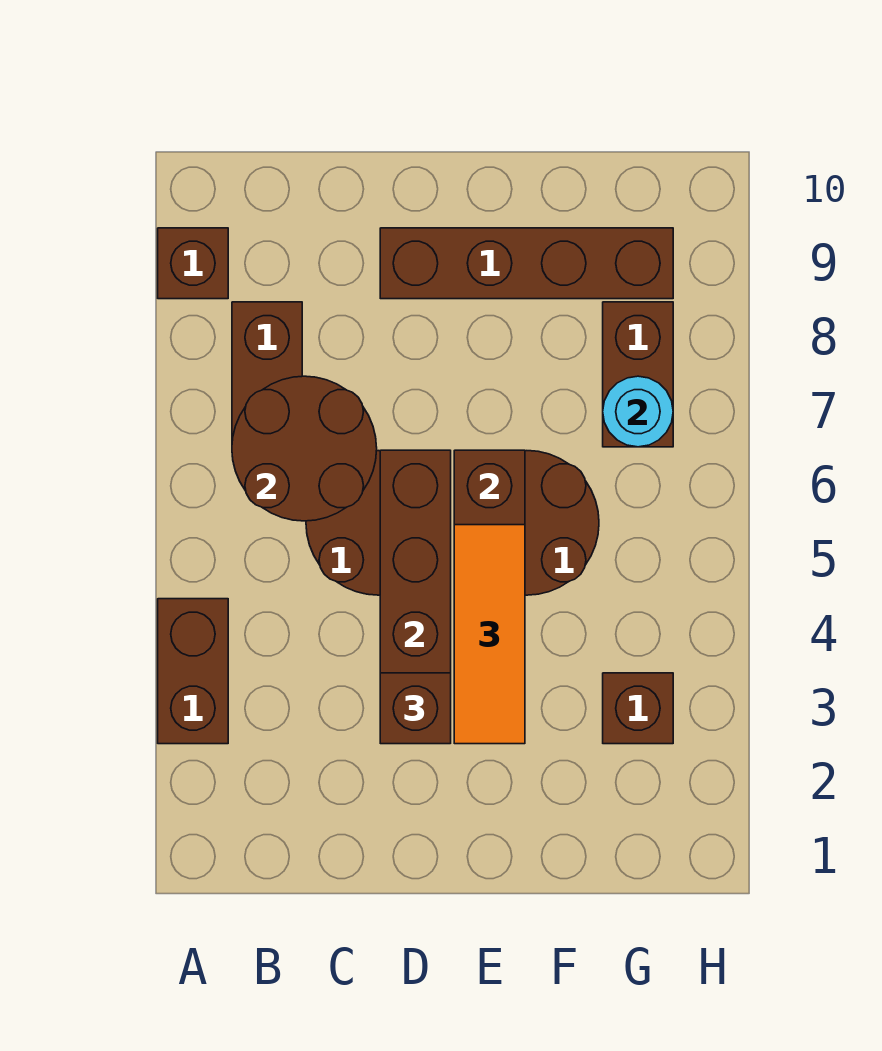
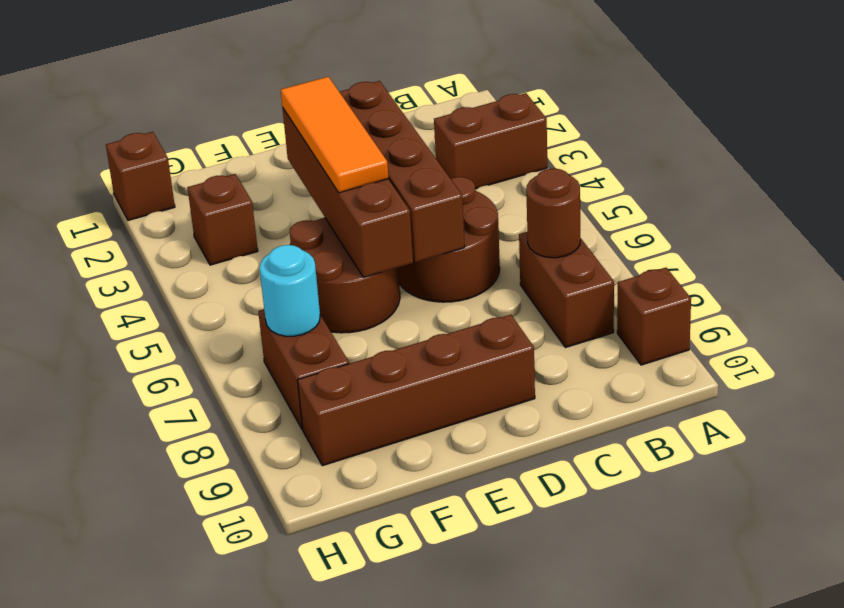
brown brick A3:A4 level 1 -> brown brick A3:B3 level 1
brown round brick B6:C7 level 2 -> brown round brick B7 level 2
brown brick D3 level 3 -> brown brick H1 level 1

